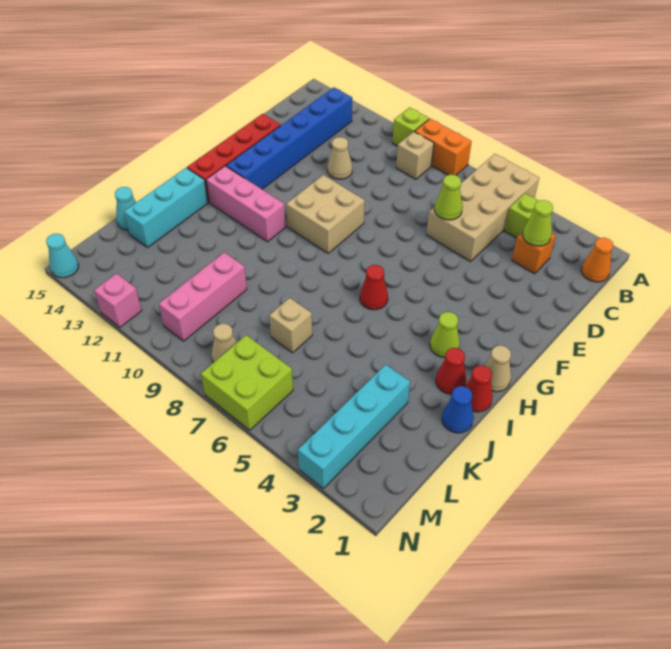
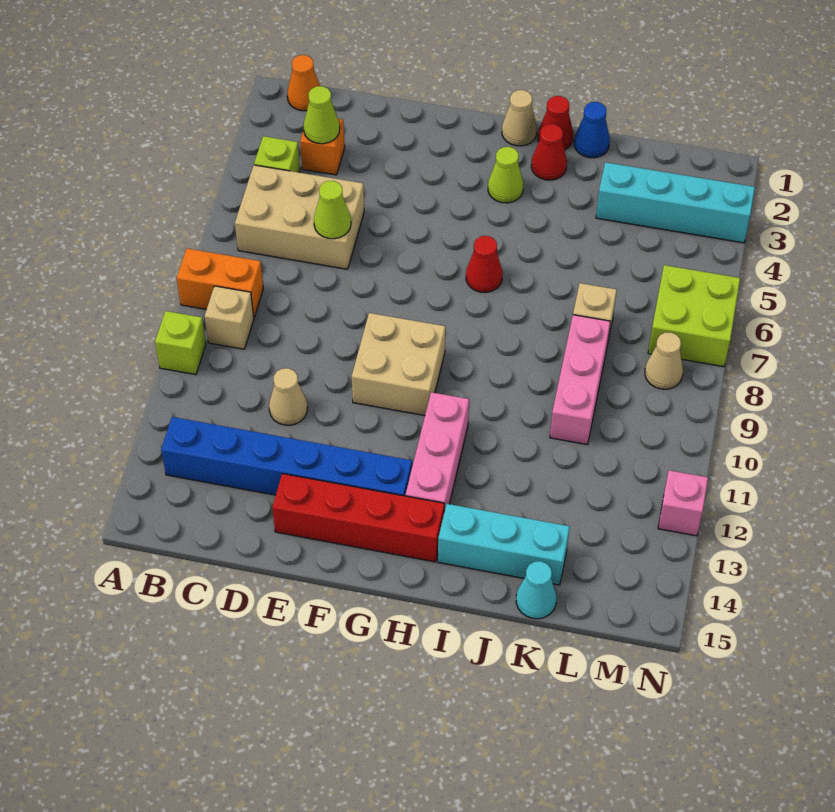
tan brick A5:D6 level 1 -> tan brick B5:D6 level 1
orange brick A8:A9 level 1 -> orange brick A8:B8 level 1
pink brick K10:M10 level 1 -> pink brick K8:K10 level 1
cyan cone N15 level 1 -> none

